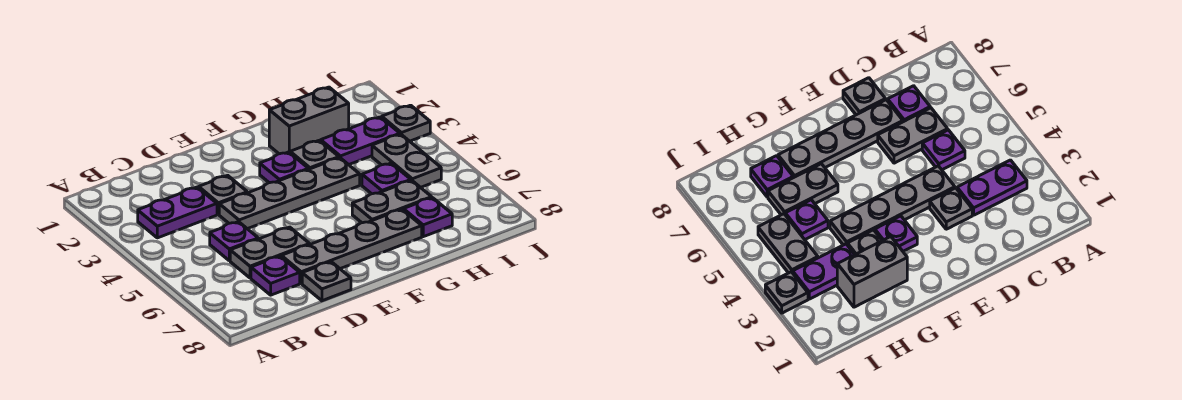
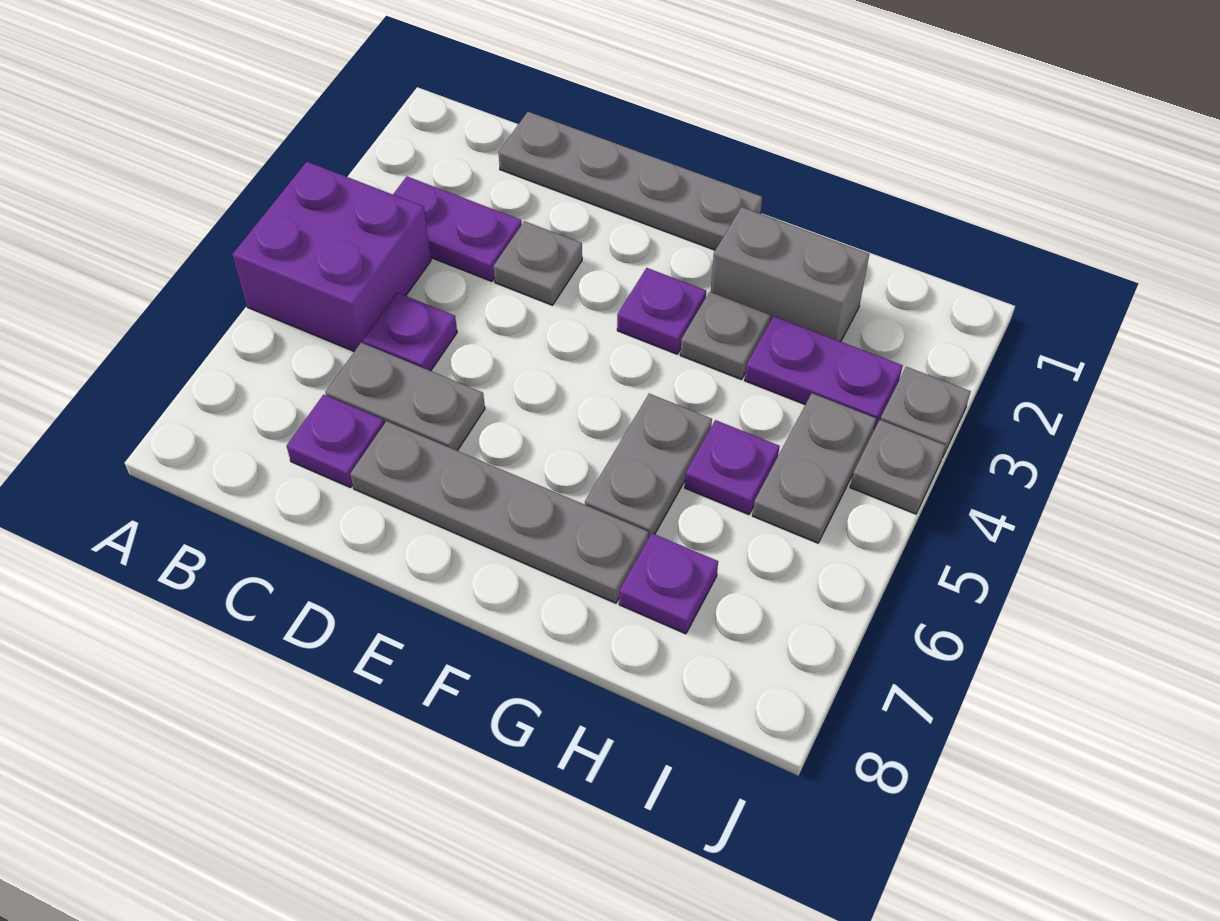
none -> purple brick A4:B5 level 1
grey plate D4:G4 level 1 -> grey plate C1:F1 level 1
grey plate D8 level 1 -> grey plate J4 level 1
grey plate G6:H6 level 1 -> grey plate G5:G6 level 1

